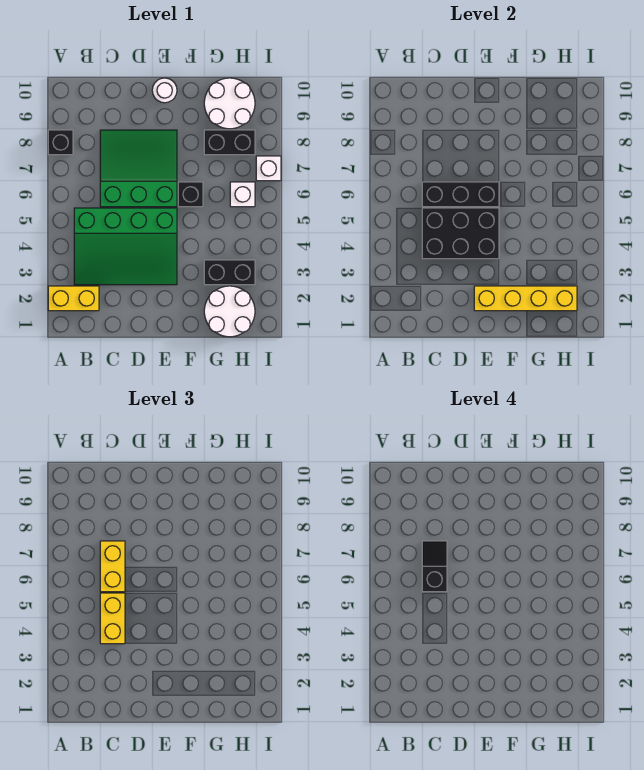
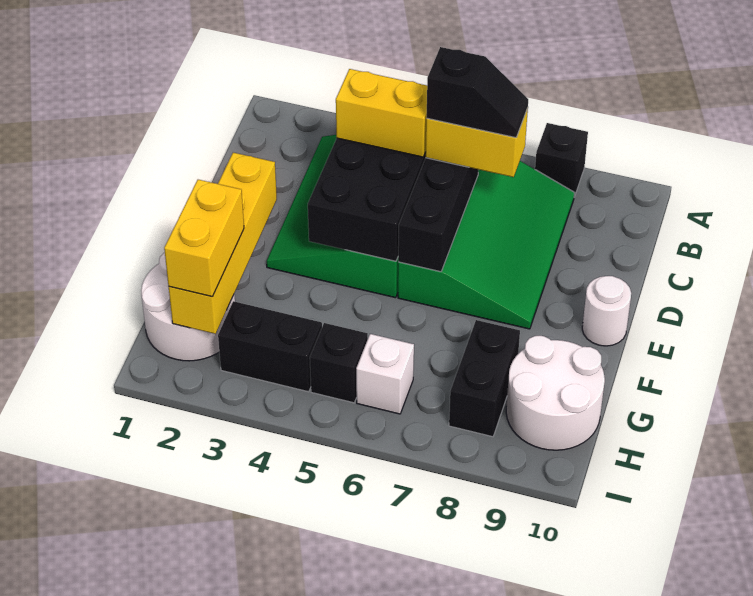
yellow brick A2:B2 level 1 -> yellow brick G2:H2 level 3
green slope C6:E8 level 1 top 6 -> green slope B6:E8 level 1 top 6
black brick F6 level 1 -> black brick H5 level 1
black brick G3:H3 level 1 -> black brick H3:H4 level 1
white brick I7 level 1 -> none

